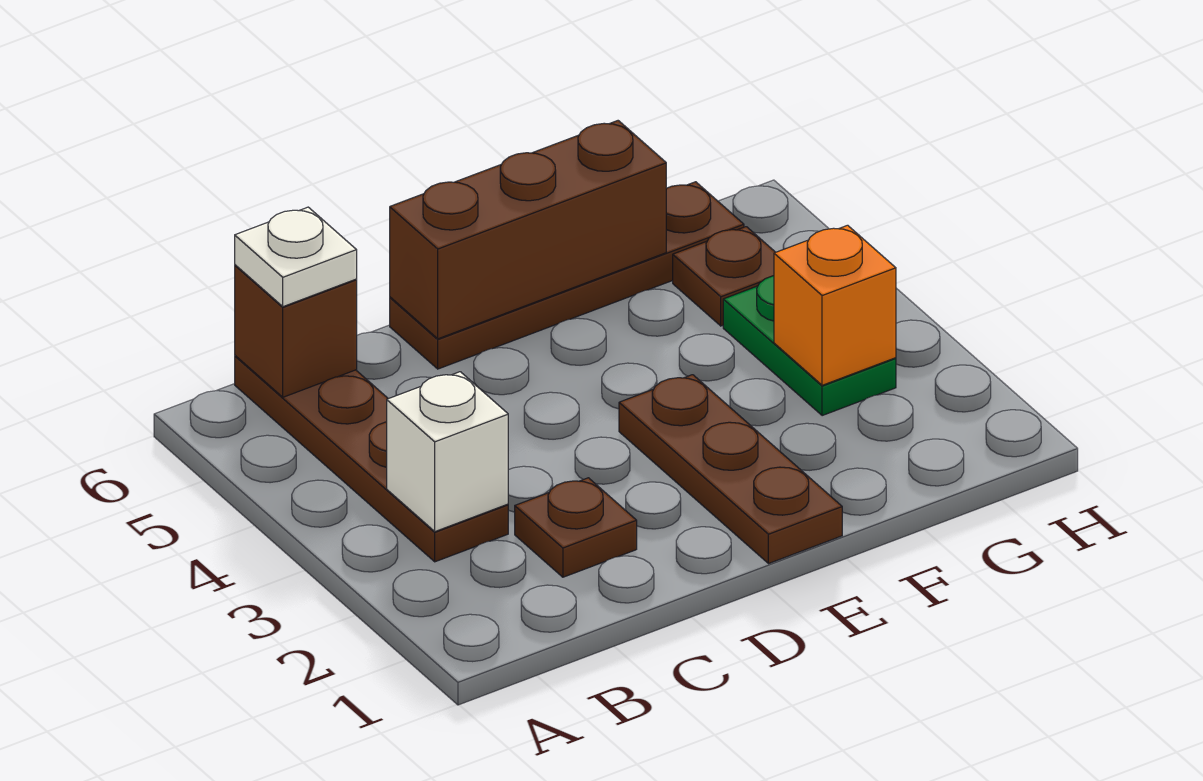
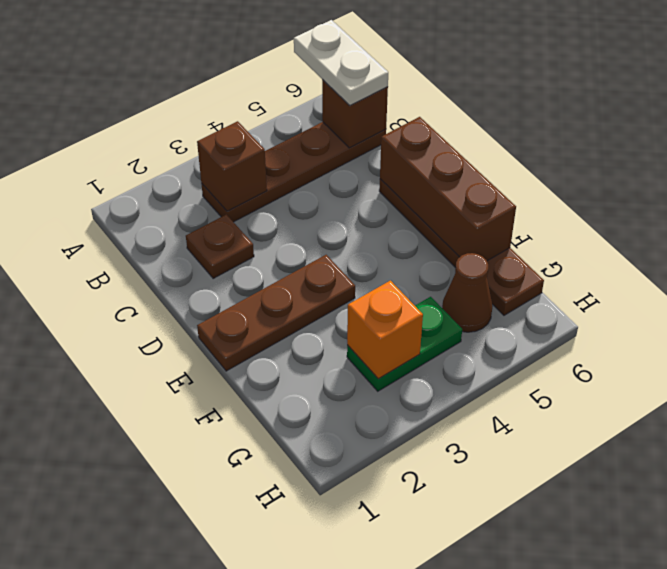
white brick B3 level 2 -> brown brick B3 level 2
white plate B6 level 3 -> white plate A6:B6 level 3
brown plate G5 level 1 -> brown cone G5 level 1

